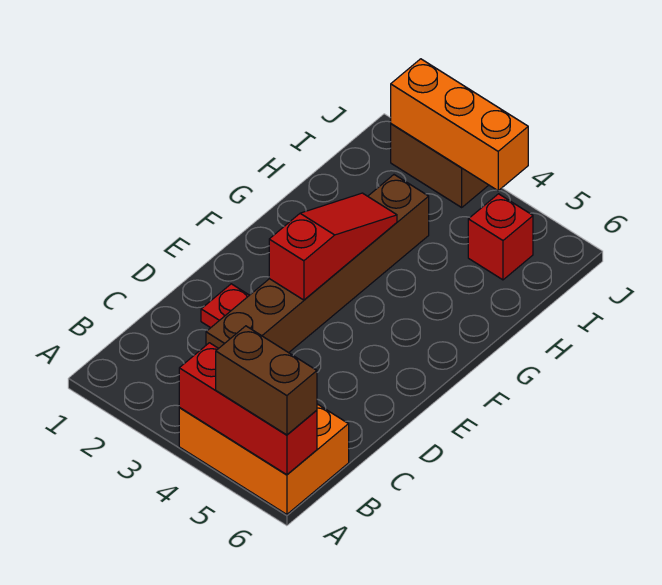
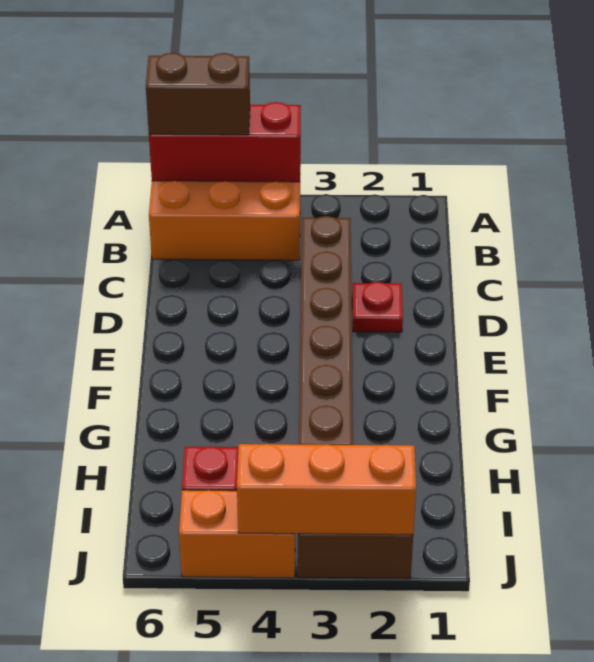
red slope E3:G3 level 2 top E -> none
none -> orange brick J4:J5 level 1

